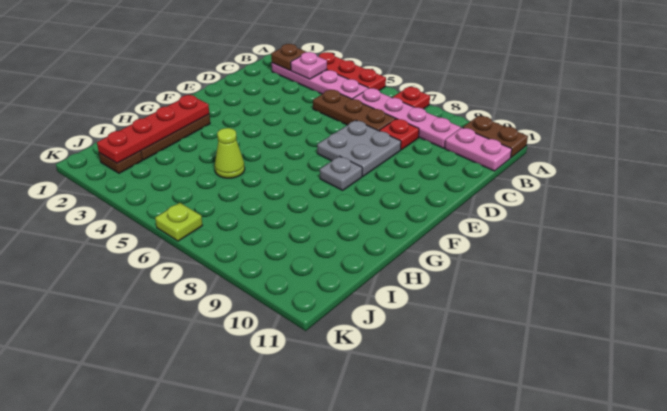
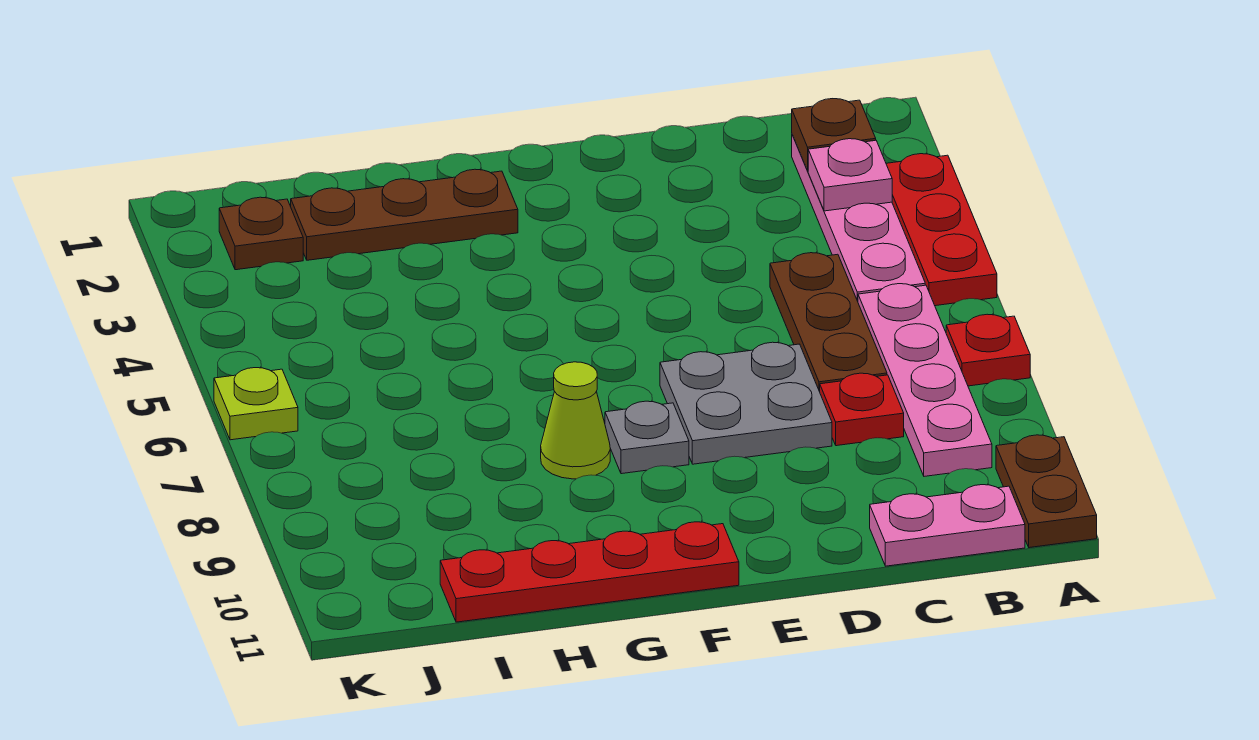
pink plate B10:B11 level 1 -> pink plate B11:C11 level 1
red plate G2:J2 level 2 -> red plate F11:I11 level 1
lime cone H5 level 1 -> lime cone G8 level 1

